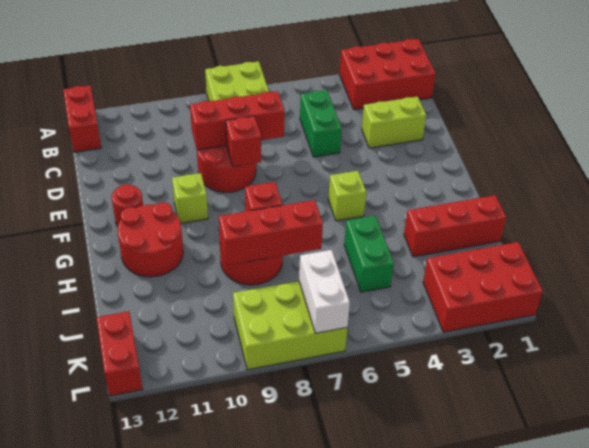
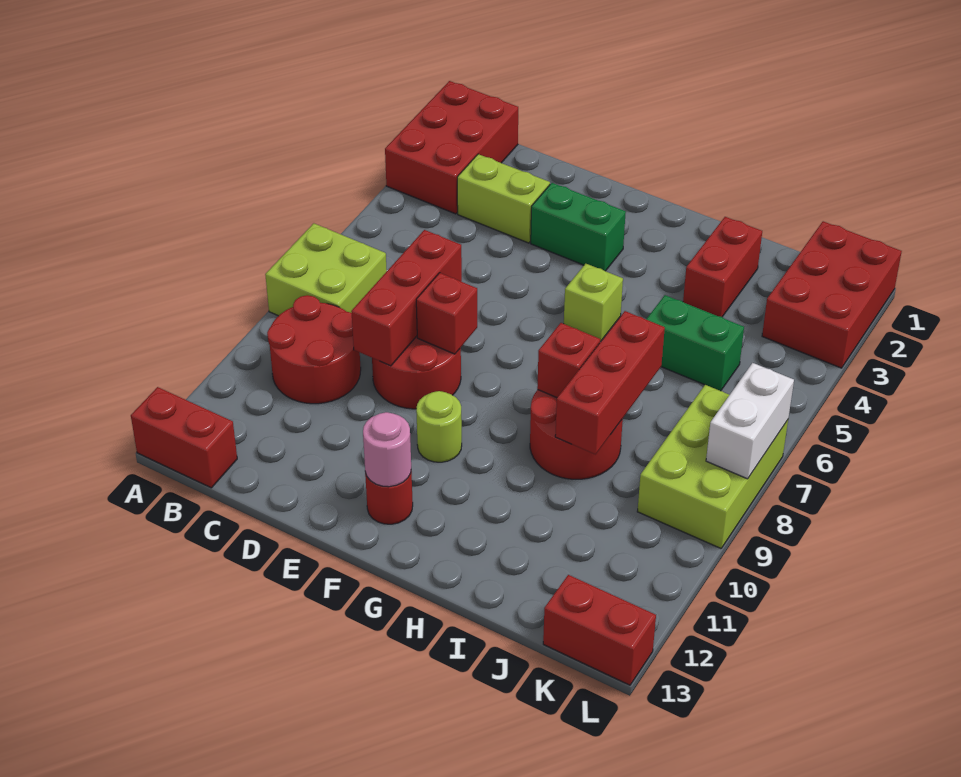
green brick C5:D5 level 1 -> green brick E3:F3 level 1
lime brick D2:D3 level 1 -> lime brick C3:D3 level 1
lime brick F10 level 1 -> lime round brick F10 level 1
none -> pink round brick F12 level 2
red round brick G11:H12 level 1 -> red round brick B9:C10 level 1
red brick I1:I3 level 1 -> red brick I2:I3 level 1
white brick K7:L7 level 2 -> white brick L7:L8 level 2

